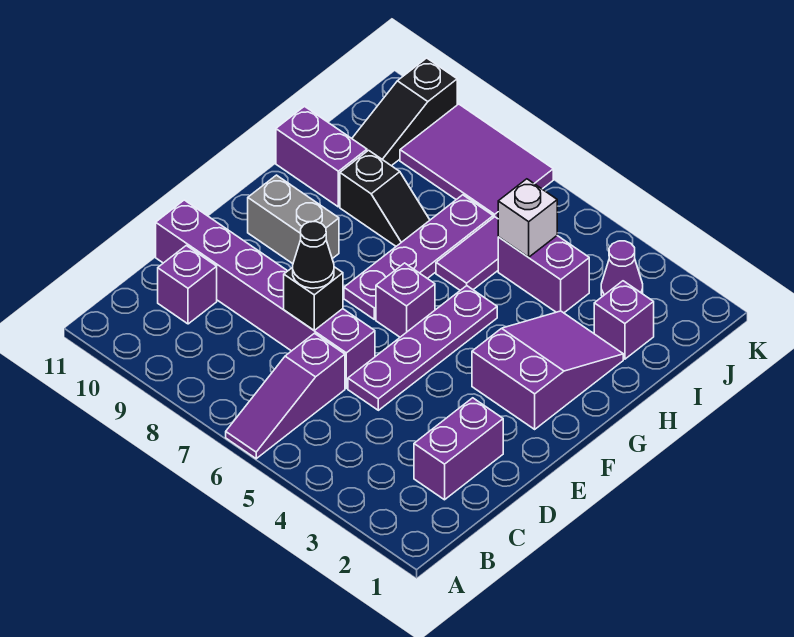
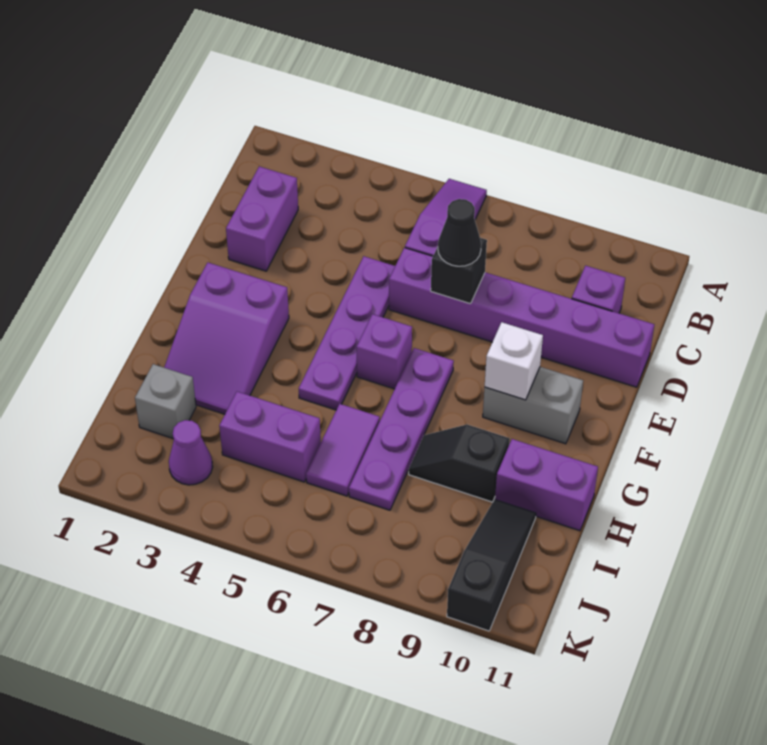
purple brick I2 level 1 -> grey brick I2 level 1
white brick I5 level 2 -> white brick F9 level 2
purple tile J7:K9 level 1 -> none

